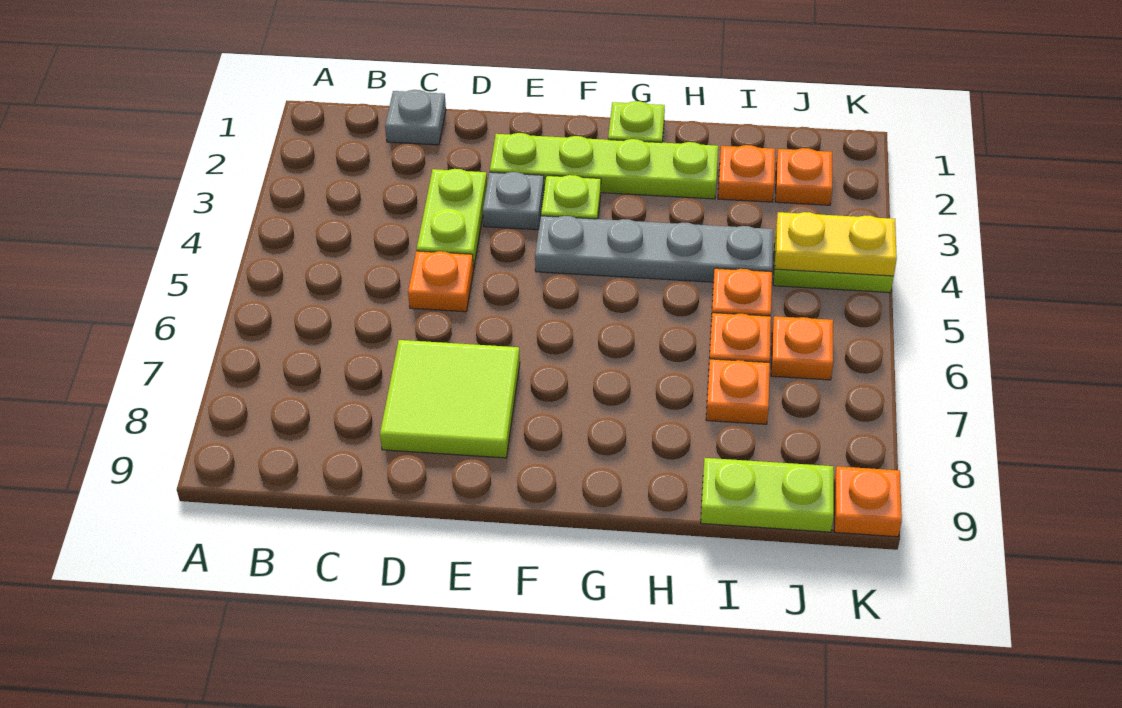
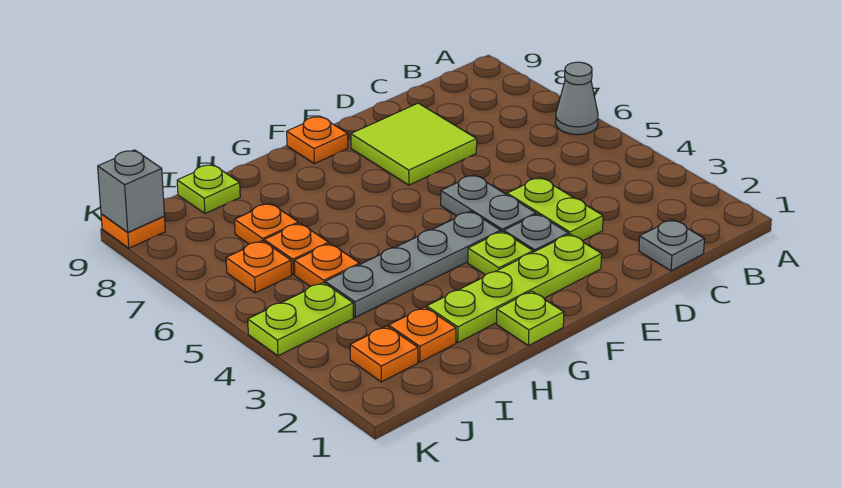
none -> grey cone A6 level 1
orange plate D5 level 1 -> orange plate F9 level 1
none -> grey plate E4:E5 level 1
lime plate I9:J9 level 1 -> lime plate I9 level 1
yellow plate J4:K4 level 2 -> none
none -> grey brick K9 level 2

